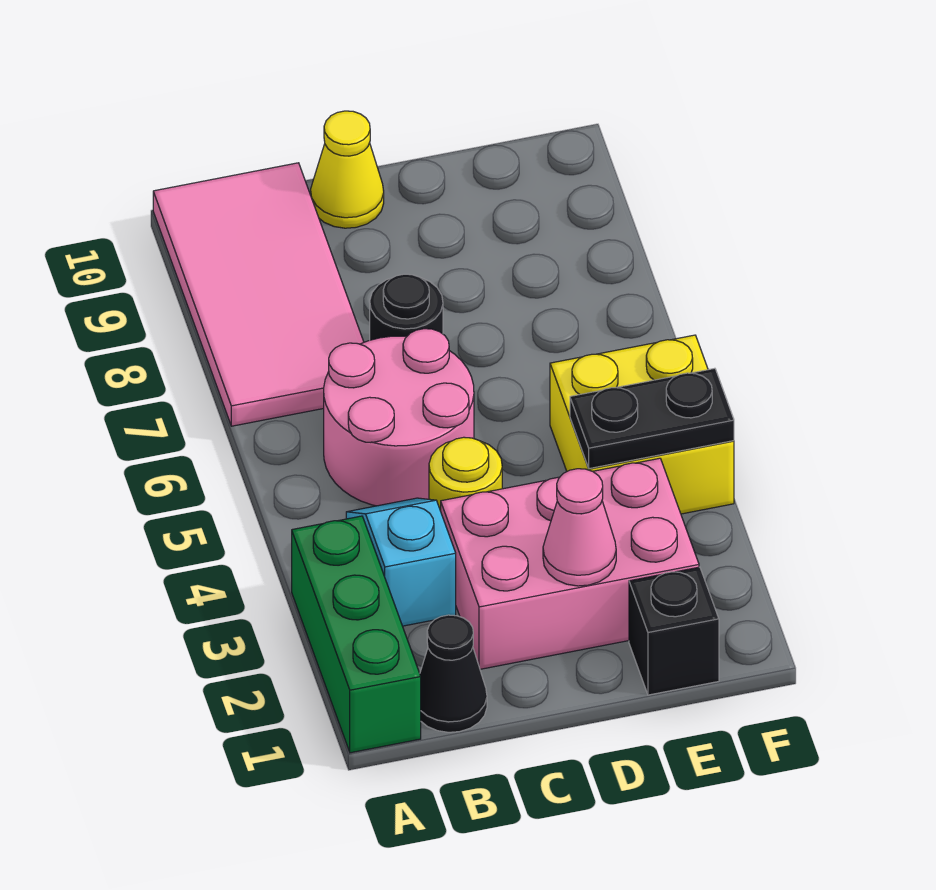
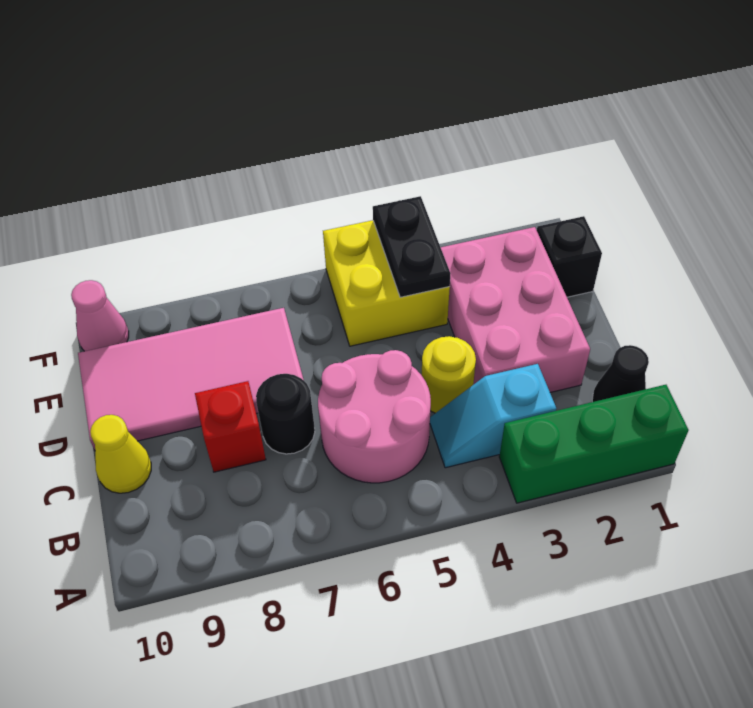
pink tile A7:B10 level 1 -> pink tile D7:E10 level 1
none -> red brick C8 level 1
pink cone D2 level 2 -> pink cone F10 level 1

